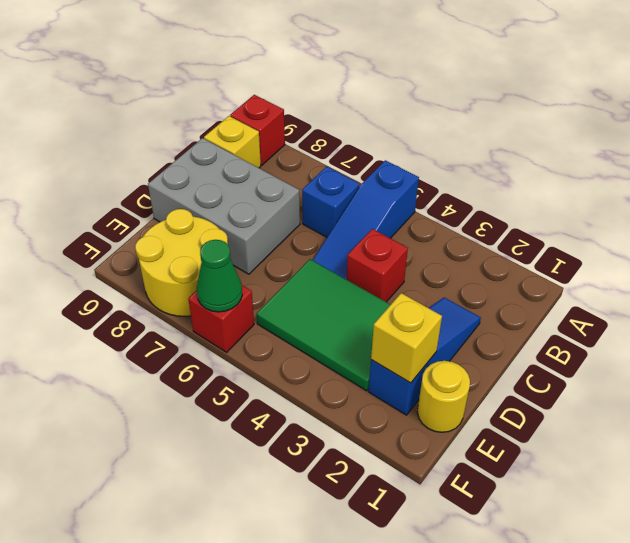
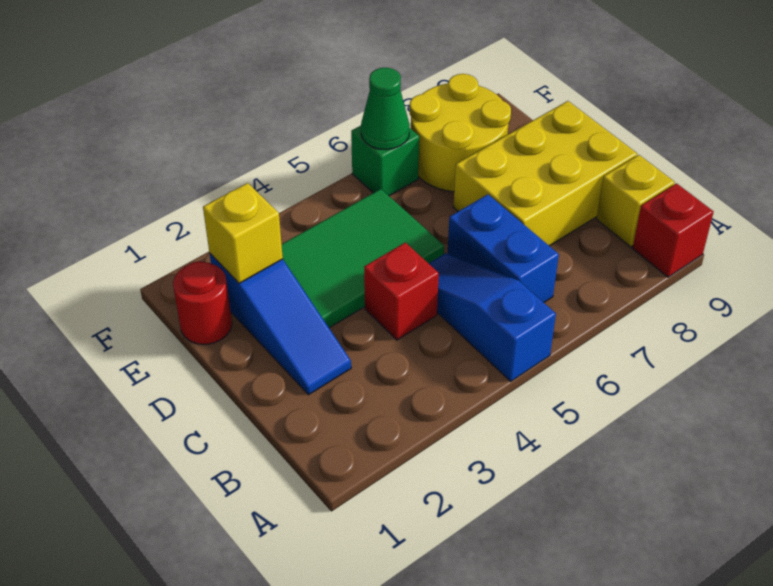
blue brick B6 level 1 -> blue brick B6:C6 level 1
grey brick C7:D9 level 1 -> yellow brick C7:D9 level 1
yellow round brick E1 level 1 -> red round brick E1 level 1
red brick F6 level 1 -> green brick F6 level 1

